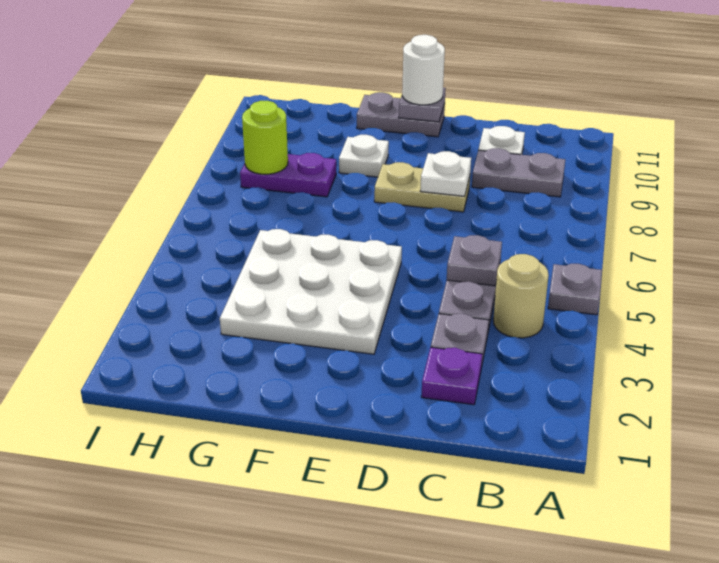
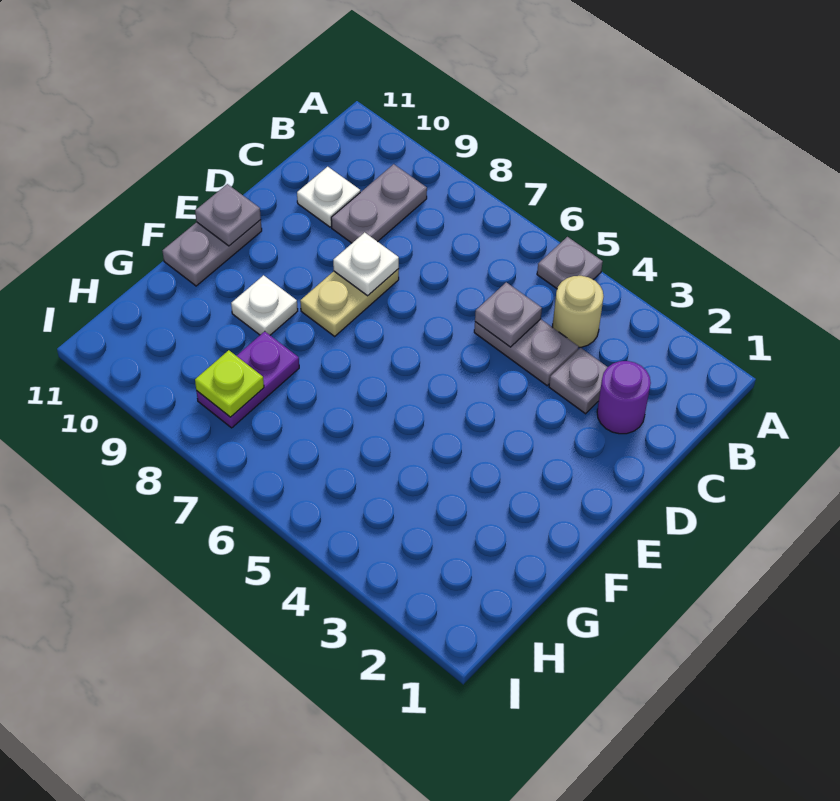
purple plate C2 level 1 -> purple round brick C2 level 1
white plate E3:G5 level 1 -> none
white round brick E11 level 3 -> none
lime round brick H8 level 2 -> lime plate H8 level 2

